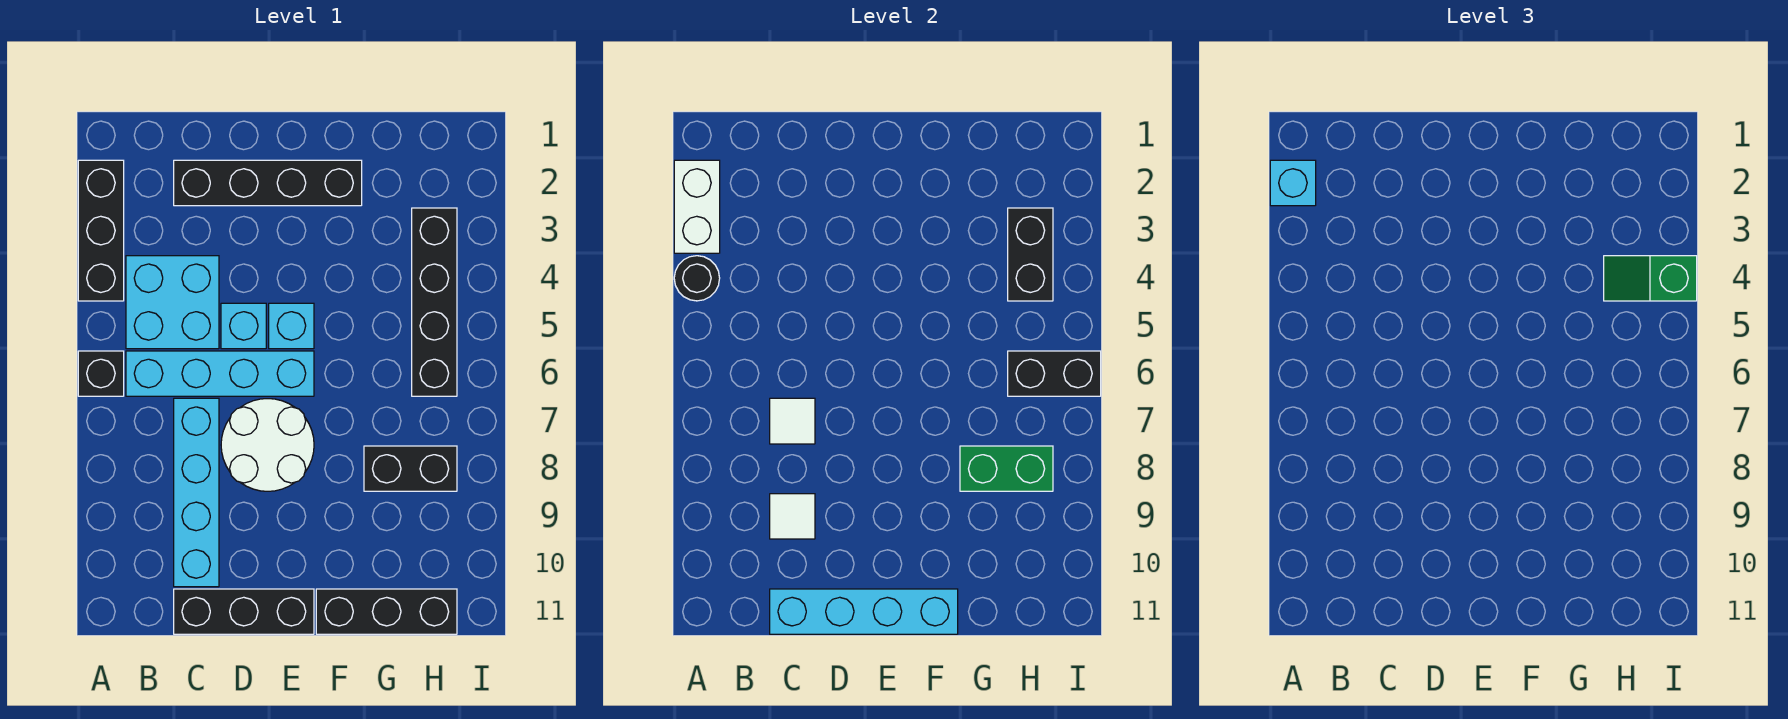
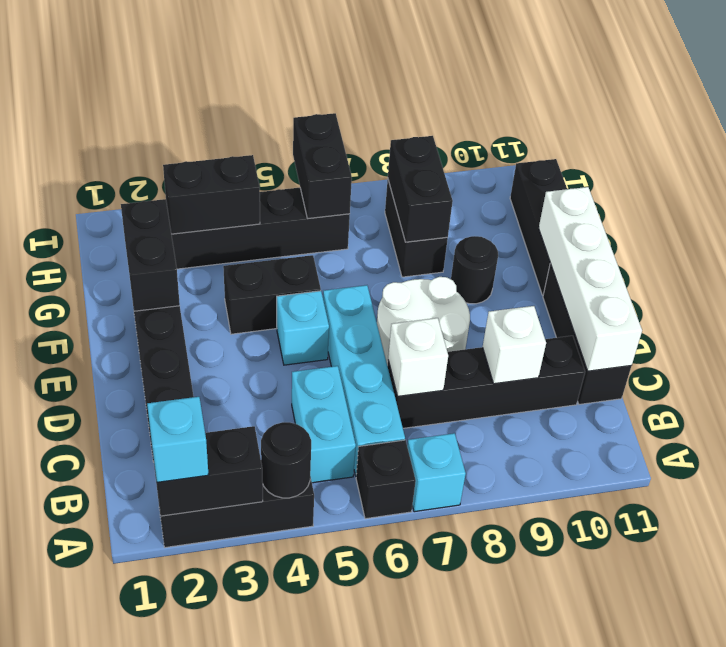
white brick A2:A3 level 2 -> black brick A2:A3 level 2
cyan brick B4:C5 level 1 -> cyan brick B5:C5 level 1
cyan brick C7:C10 level 1 -> black brick C7:C10 level 1
white tile C7 level 2 -> white brick C7 level 2
white tile C9 level 2 -> white brick C9 level 2
cyan brick C11:F11 level 2 -> white brick C11:F11 level 2
cyan brick D5 level 1 -> cyan brick A7 level 1
none -> black brick F2:G2 level 2
none -> black brick F4:F5 level 1
none -> black round brick F9 level 1
green brick G8:H8 level 2 -> black brick G8:H8 level 2
green slope H4:I4 level 3 top I -> none

